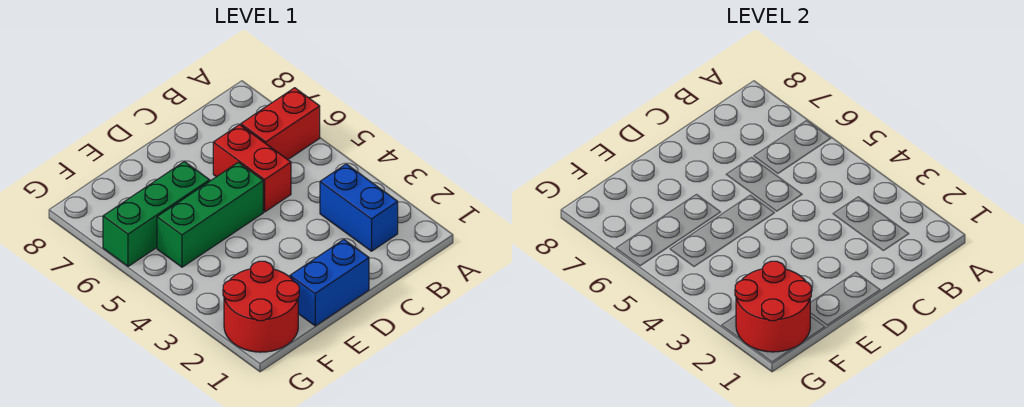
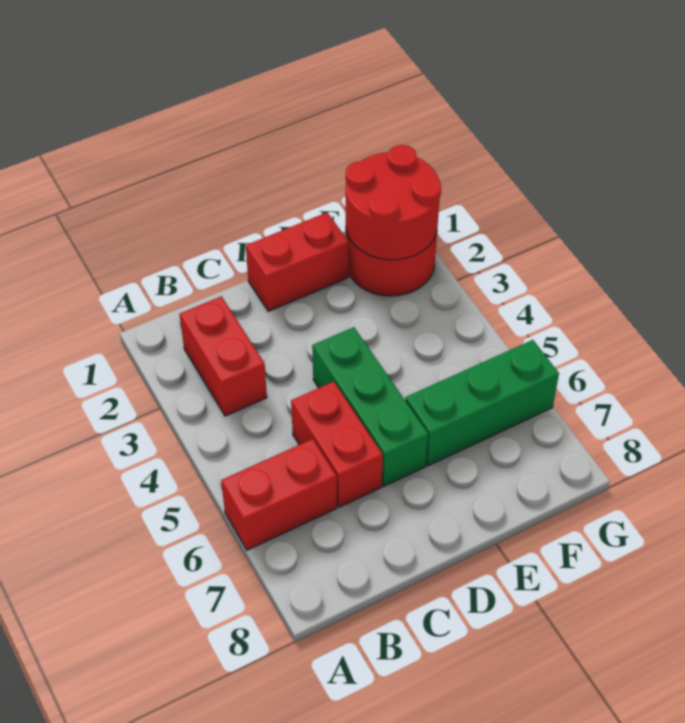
blue brick B2:B3 level 1 -> red brick B2:B3 level 1
blue brick D1:E1 level 1 -> red brick D1:E1 level 1
green brick D5:F5 level 1 -> green brick D4:D6 level 1

